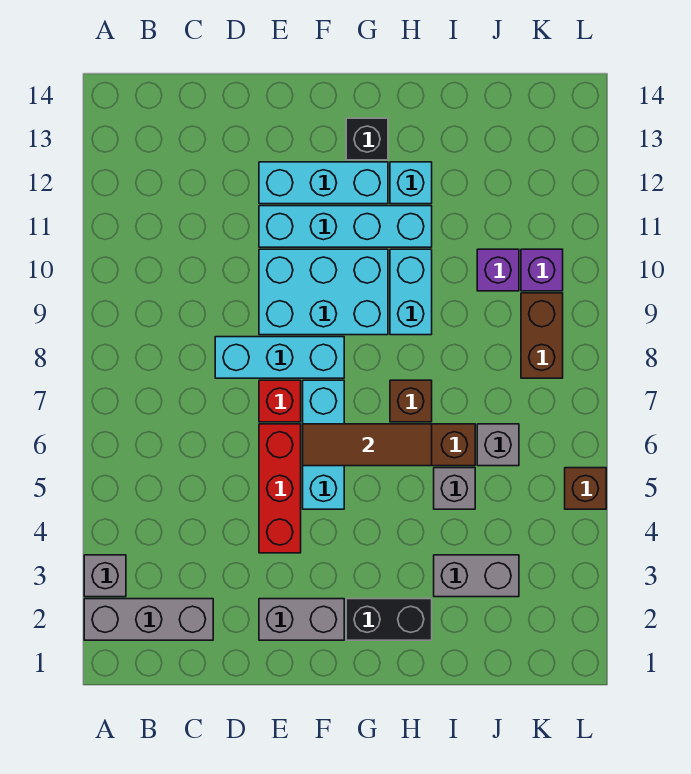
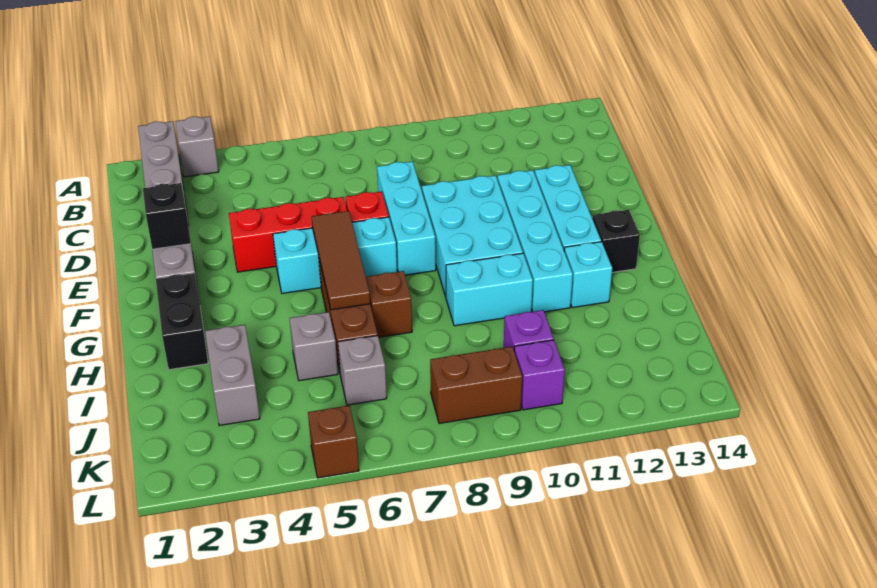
none -> black brick E2 level 2

